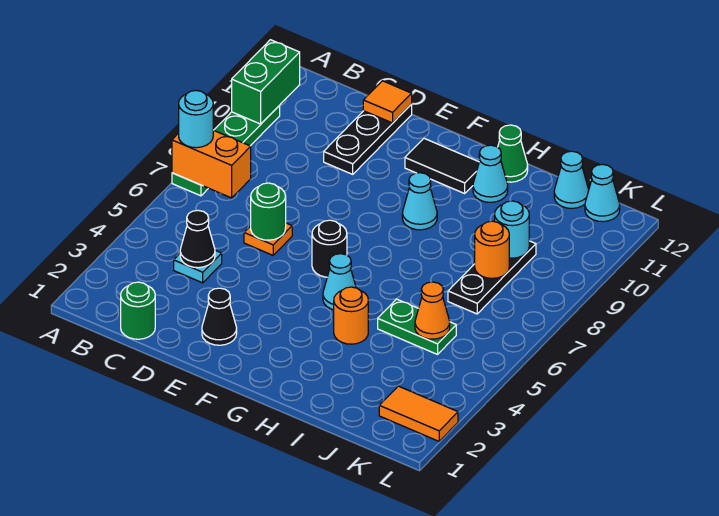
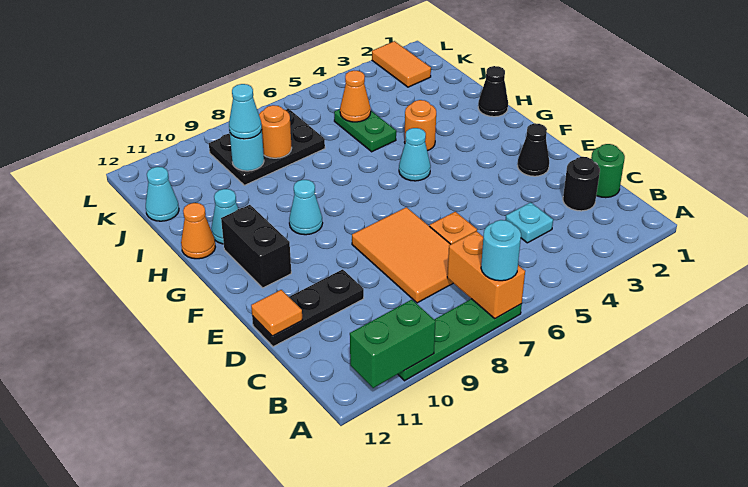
black cone C4 level 2 -> black cone H1 level 1
none -> orange tile C7:E8 level 1
green round brick D6 level 2 -> none
black round brick F6 level 1 -> black round brick C2 level 1
black tile F11:G11 level 1 -> black brick F11:G11 level 1
green cone H12 level 1 -> orange cone H12 level 1
black plate J7:J9 level 1 -> black plate J7:K9 level 1
cyan cone K12 level 1 -> cyan cone J9 level 3

